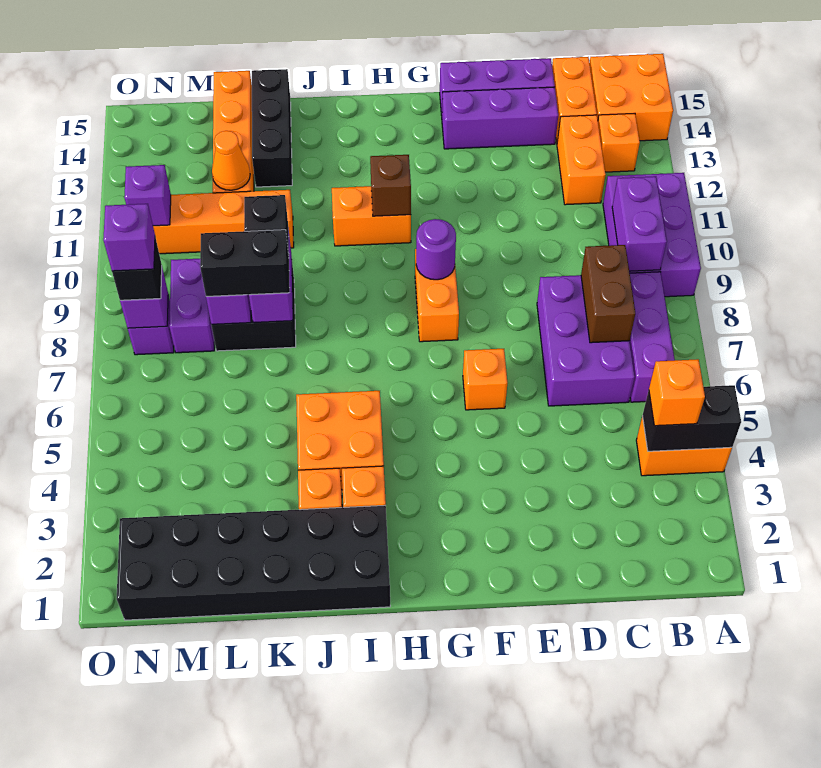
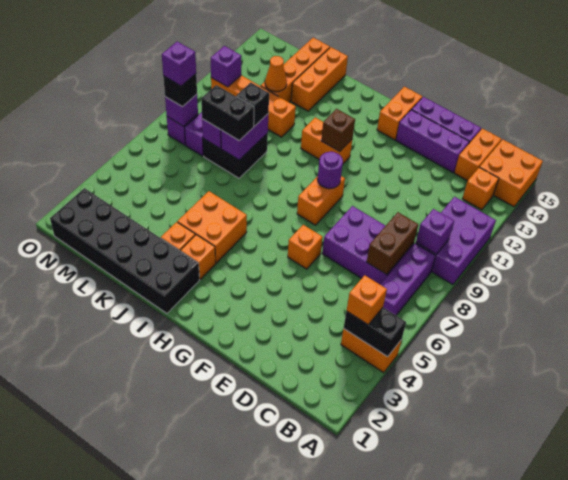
purple brick B9:B10 level 2 -> purple brick B9 level 2
purple brick C6:D8 level 1 -> purple brick C7:E8 level 1
orange brick C12:C13 level 1 -> orange brick G14:G15 level 1
black brick K13:K15 level 1 -> orange brick K13:K15 level 1

